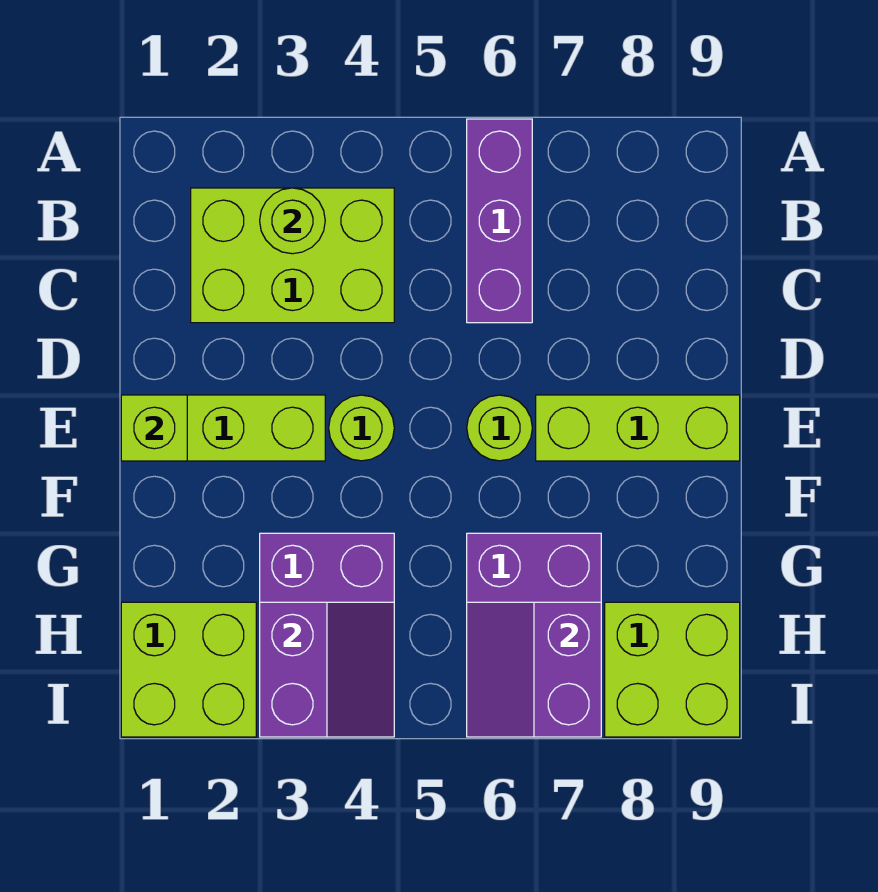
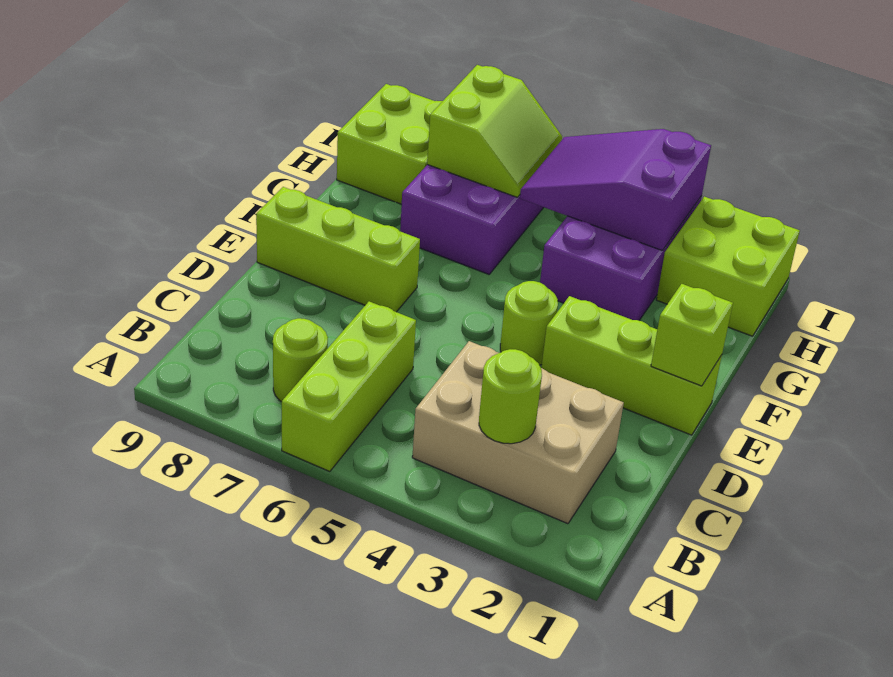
purple brick A6:C6 level 1 -> lime brick A6:C6 level 1
lime brick B2:C4 level 1 -> tan brick B2:C4 level 1
lime round brick E6 level 1 -> lime round brick B7 level 1
purple slope H3:I4 level 2 top 3 -> purple slope H3:I5 level 2 top 3
purple slope H6:I7 level 2 top 7 -> lime slope H6:I7 level 2 top 7

